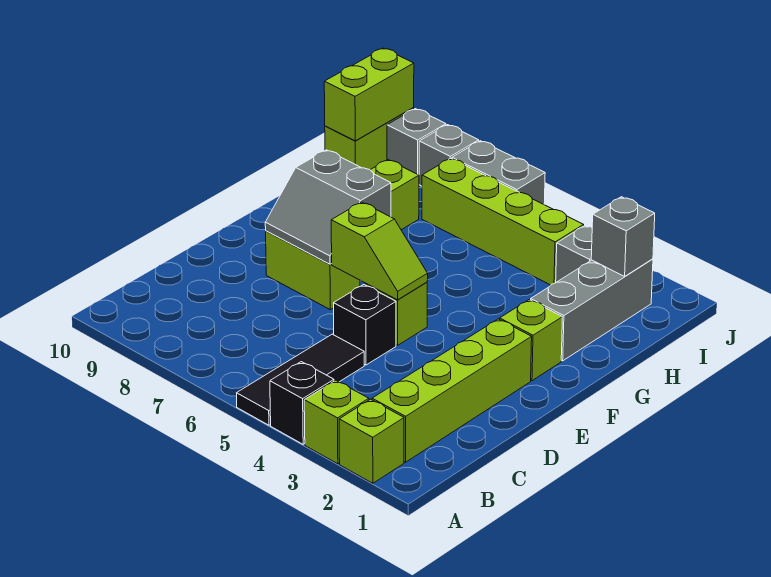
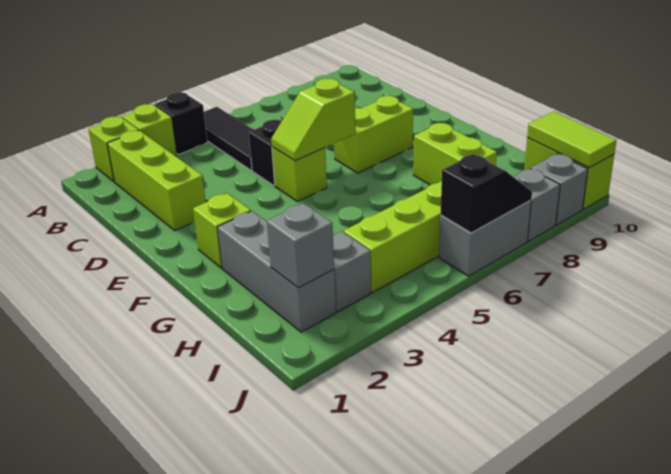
lime brick B2:E2 level 1 -> lime brick B2:D2 level 1
grey slope E7:F8 level 2 top F -> none
lime brick I10:J10 level 2 -> lime tile I10:J10 level 2
none -> black slope J6:J7 level 2 top 6

